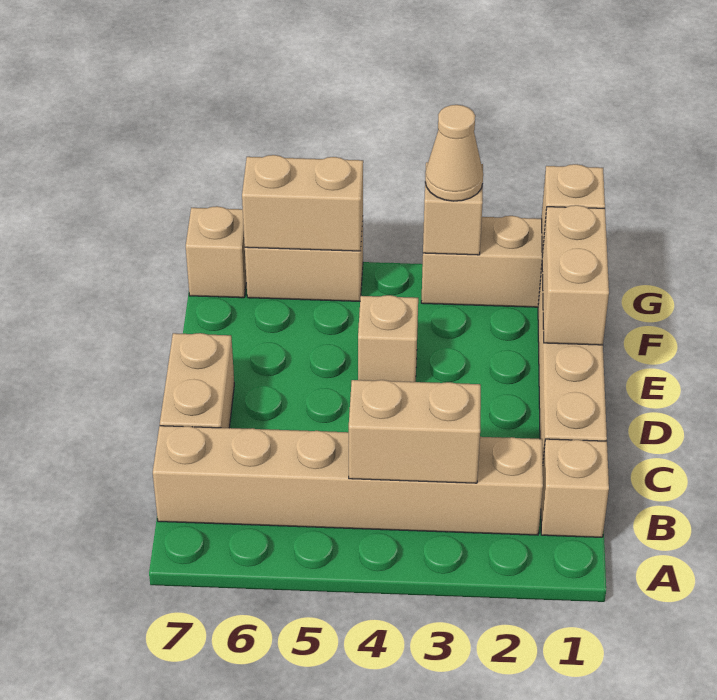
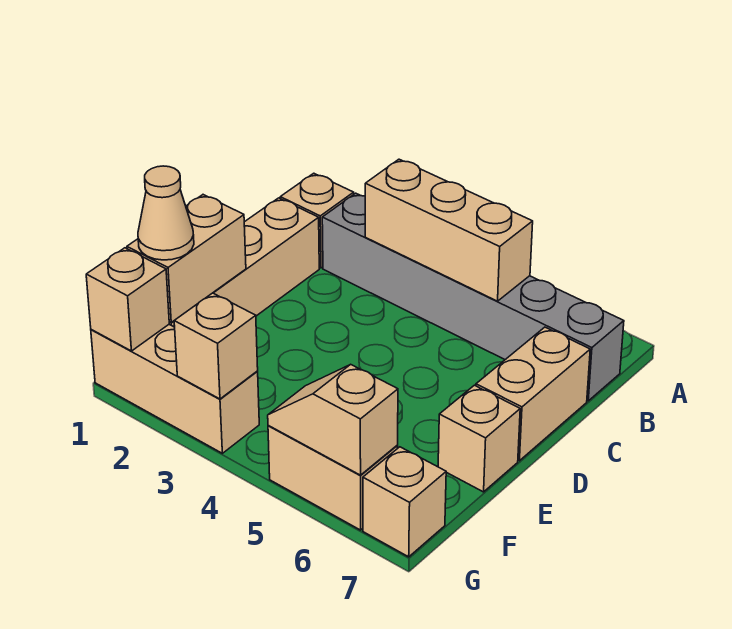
tan brick B2:B7 level 1 -> grey brick B2:B7 level 1
tan brick B3:B4 level 2 -> tan brick B3:B5 level 2
tan brick E4 level 1 -> tan brick E7 level 1
tan cone G3 level 3 -> tan cone F1 level 3
tan brick G5:G6 level 2 -> tan slope G5:G6 level 2 top 6

